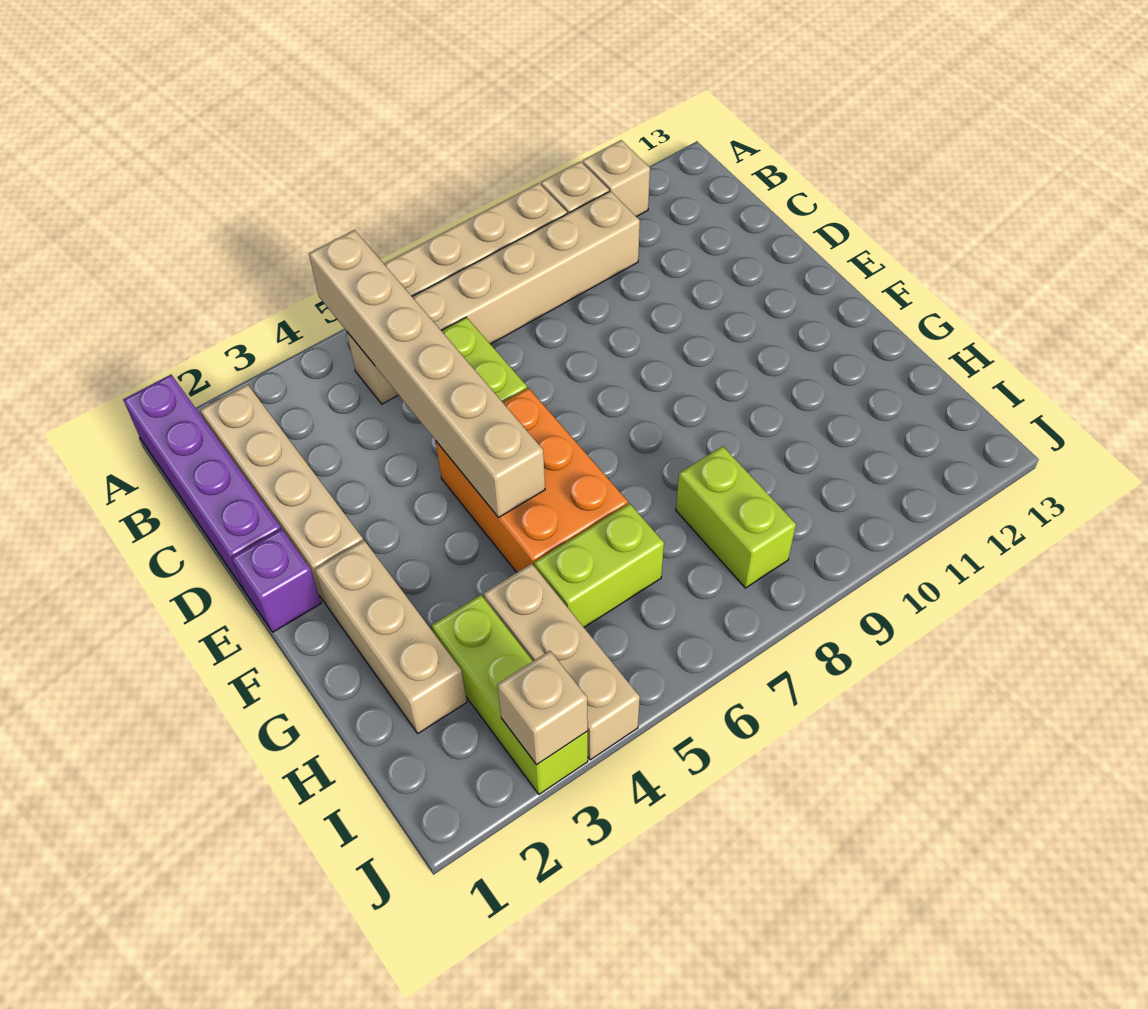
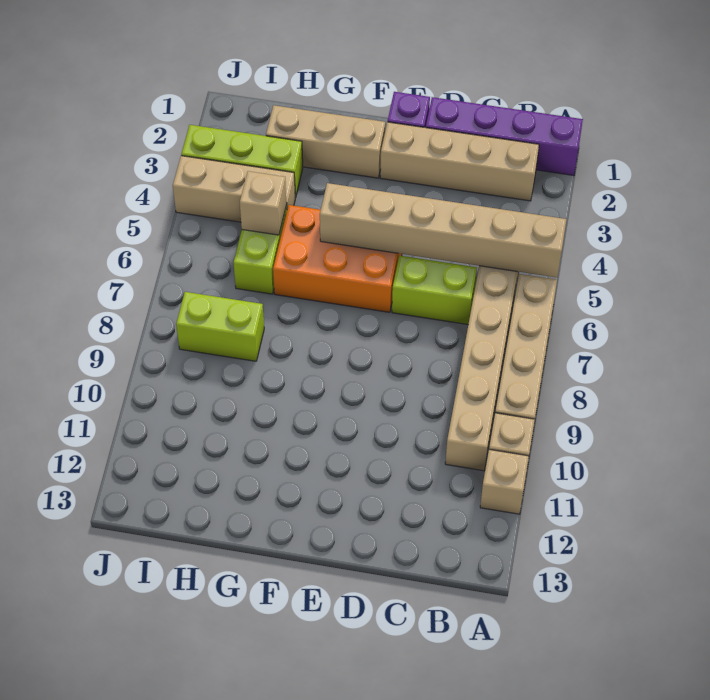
tan brick J3 level 2 -> tan brick H5 level 2

